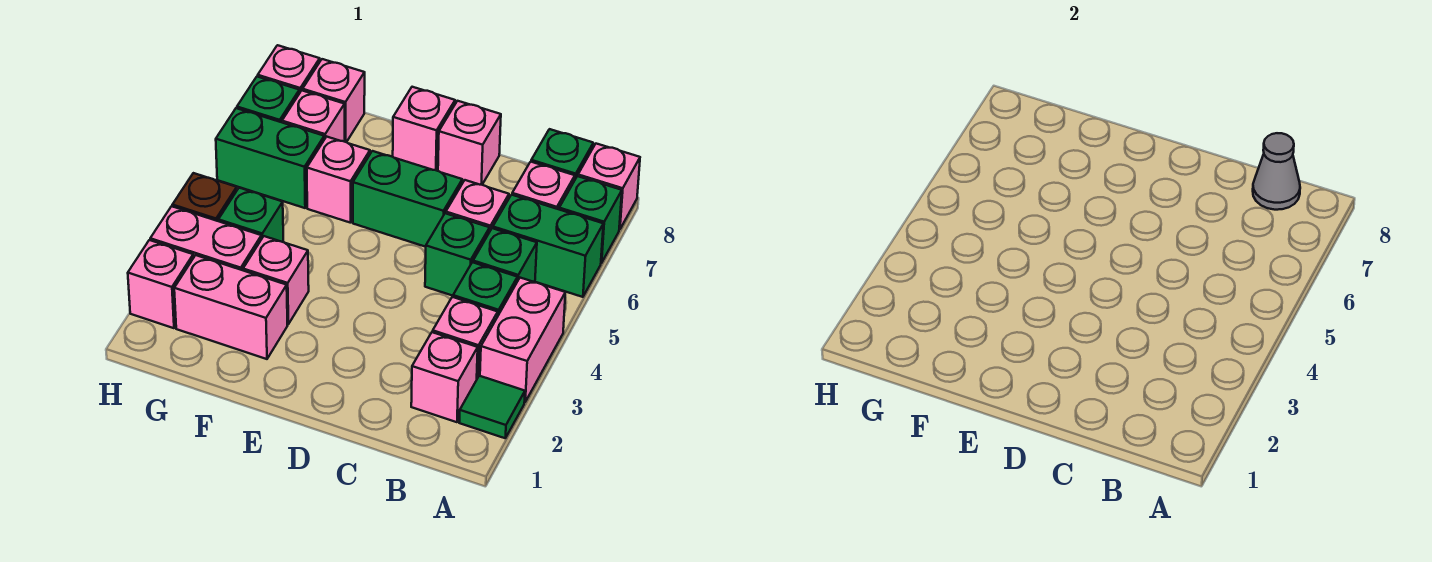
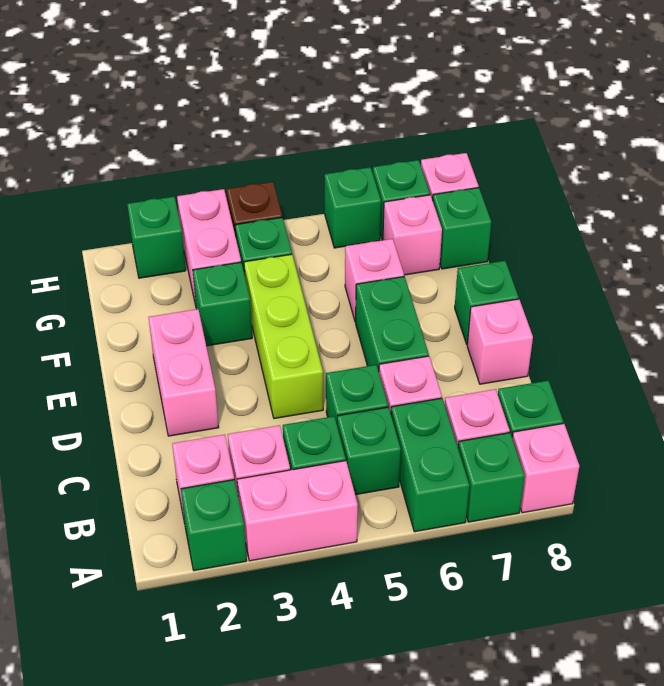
green tile A2 level 1 -> green brick A2 level 1
grey cone B8 level 2 -> none
none -> lime brick D4:F4 level 1
pink brick E8 level 1 -> green brick E8 level 1
pink brick F2:G2 level 1 -> pink brick D2:E2 level 1
pink brick F3 level 1 -> green brick F3 level 1
green brick G6:H6 level 1 -> green brick H6 level 1
pink brick G8 level 1 -> green brick G8 level 1
pink brick H2 level 1 -> green brick H2 level 1

